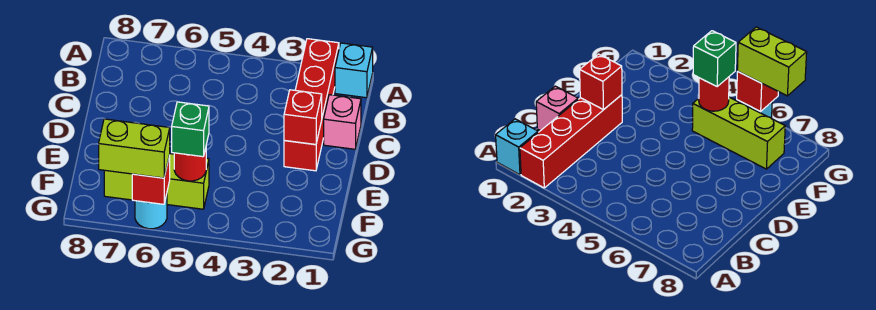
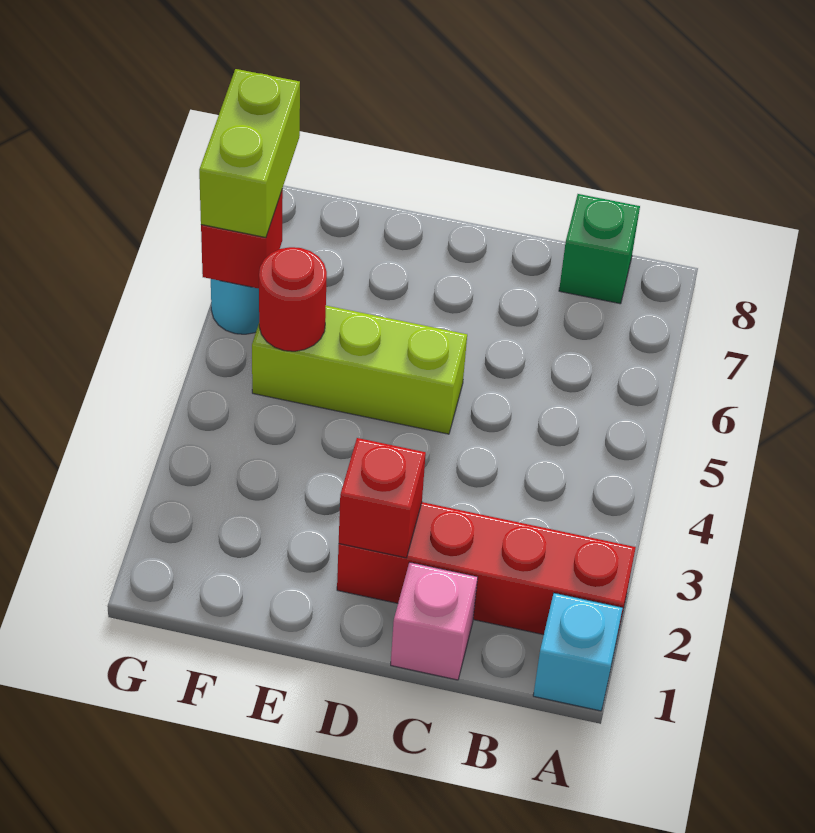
lime brick F5:F7 level 1 -> lime brick D5:F5 level 1
green brick F5 level 3 -> green brick B8 level 1

